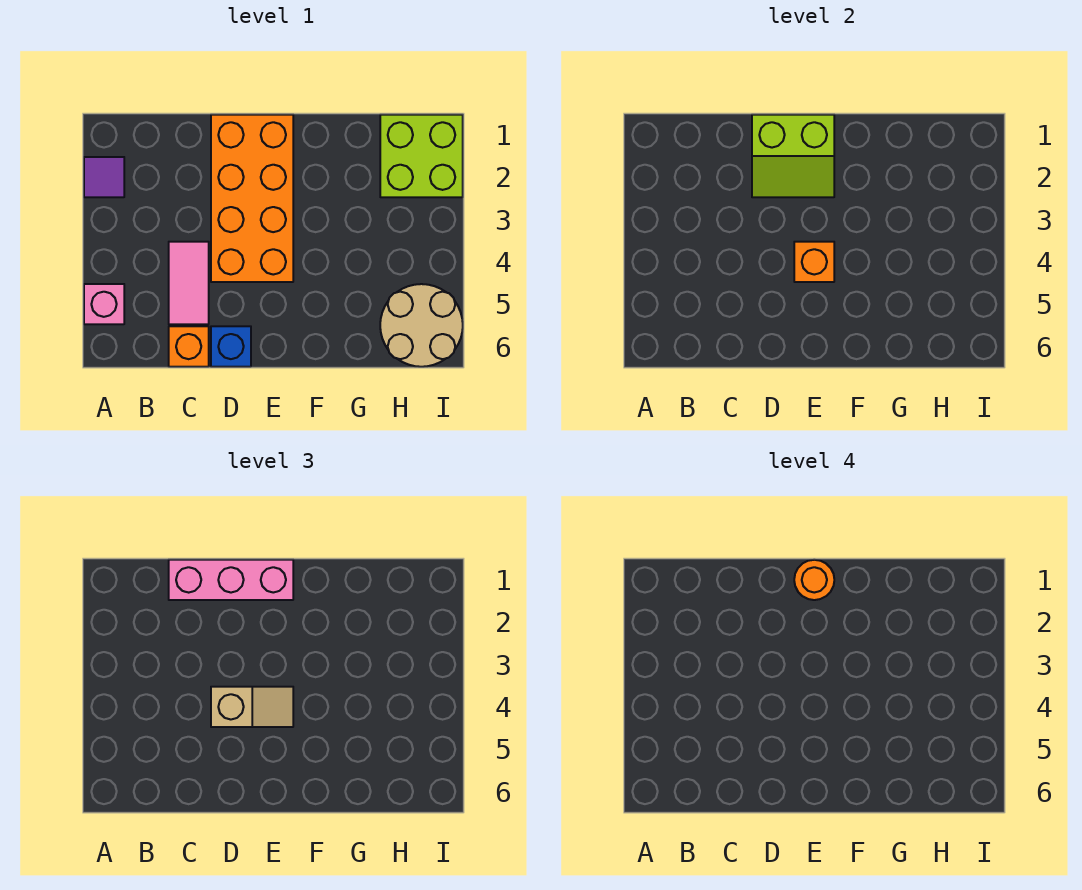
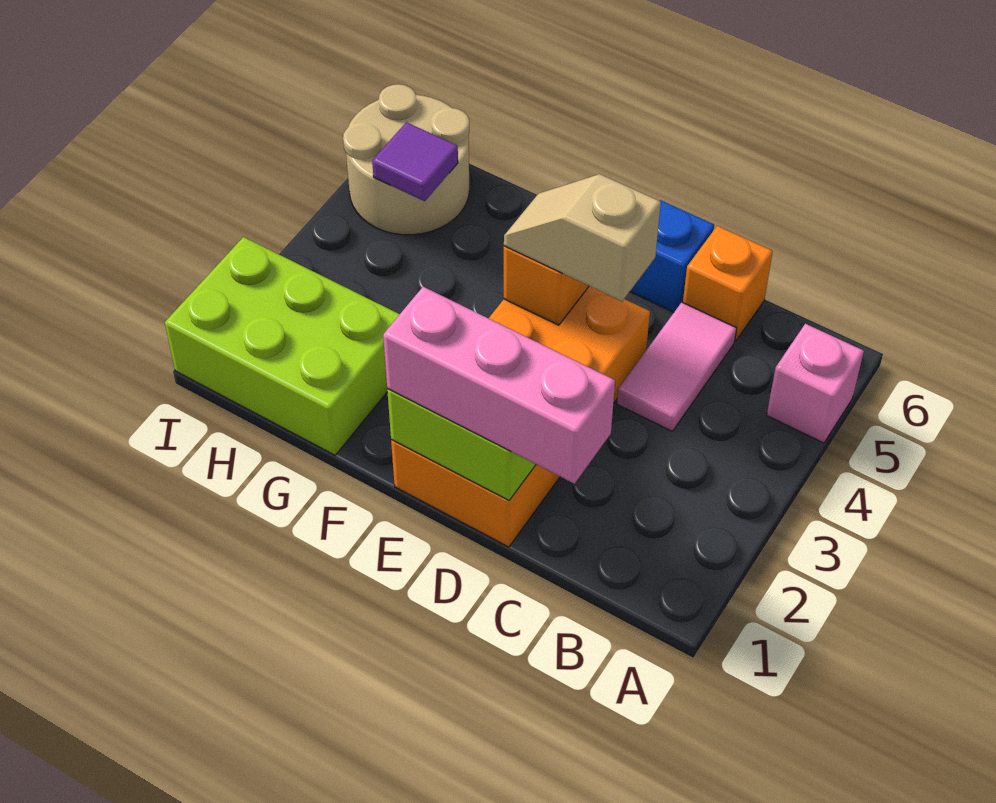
purple tile A2 level 1 -> purple tile H5 level 2
orange round brick E1 level 4 -> none
lime brick H1:I2 level 1 -> lime brick G1:I2 level 1

